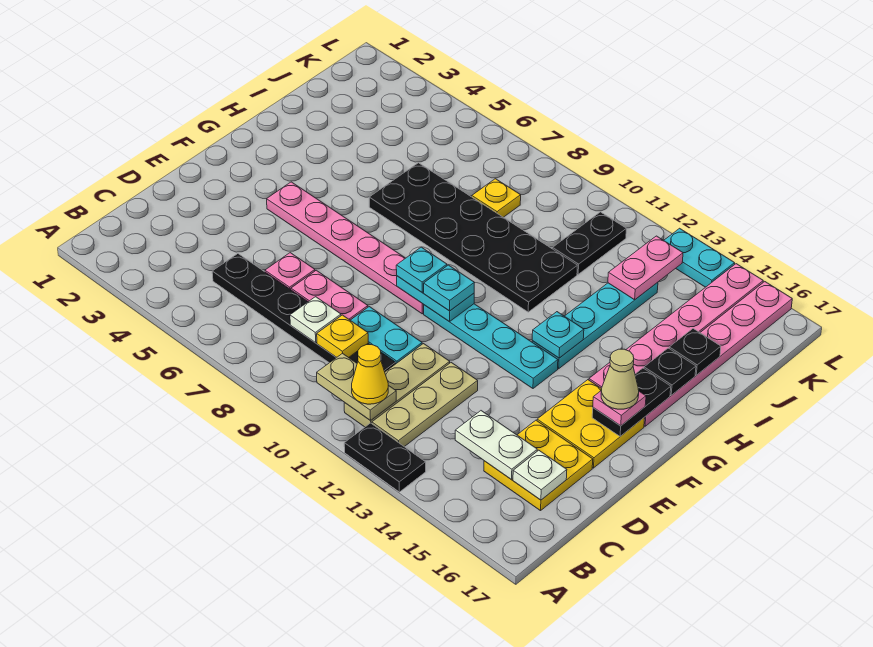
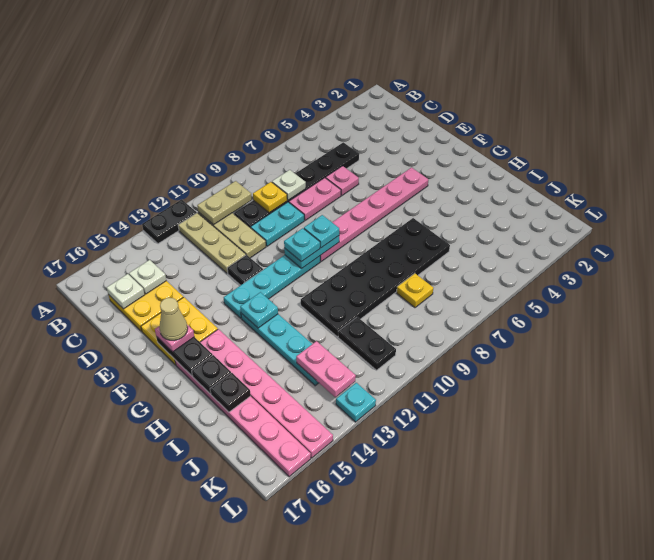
yellow cone B11 level 3 -> none
white plate C14:C15 level 2 -> white plate C15 level 2
none -> black plate E12 level 1
cyan plate L13:L14 level 1 -> cyan plate L13 level 1

